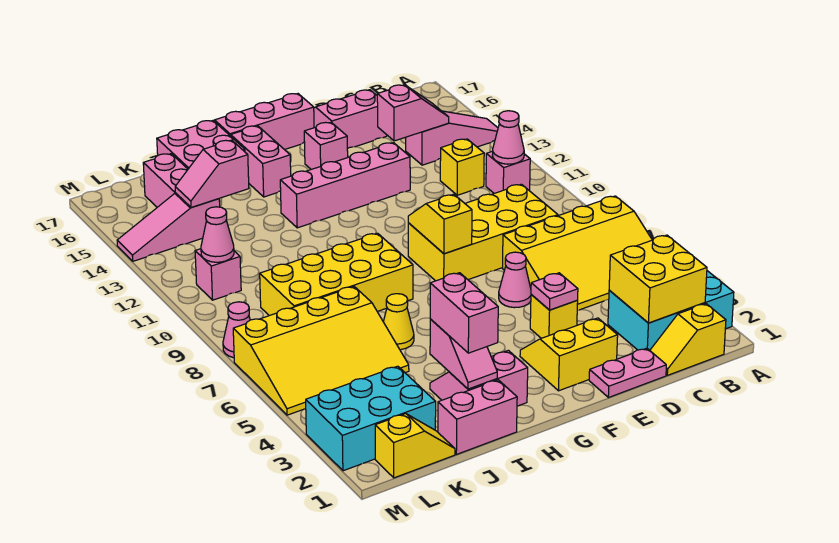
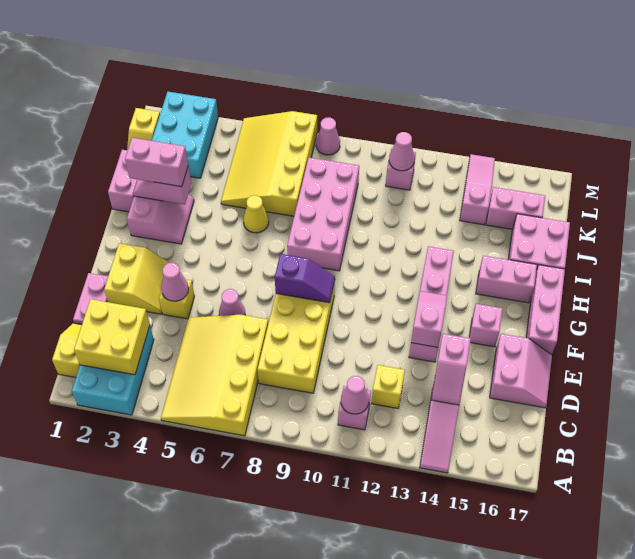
pink plate E4 level 2 -> pink cone E4 level 2
yellow slope F8:F9 level 2 top 8 -> purple slope F8:F9 level 2 top 8
yellow brick H8:K9 level 1 -> pink brick H8:K9 level 1
pink slope J14:K14 level 2 top J -> pink slope E13:F13 level 2 top E

